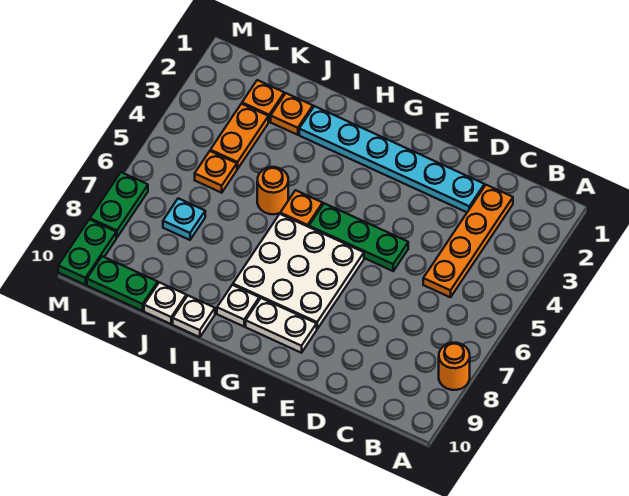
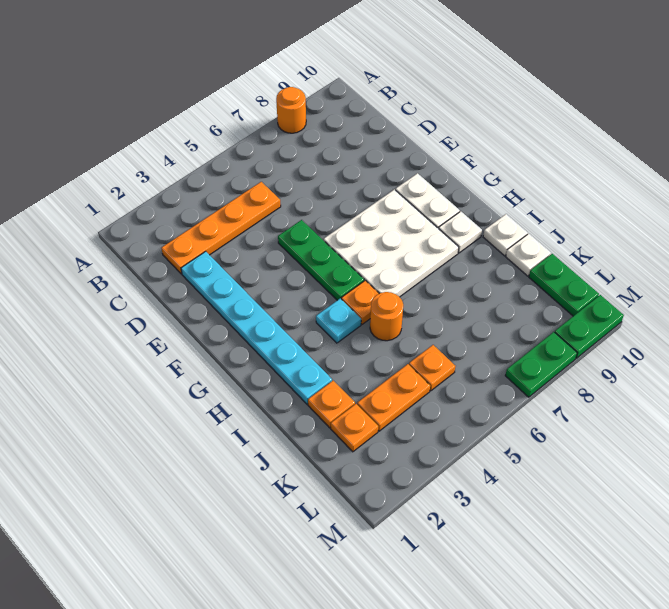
cyan plate K7 level 1 -> cyan plate H4 level 1

